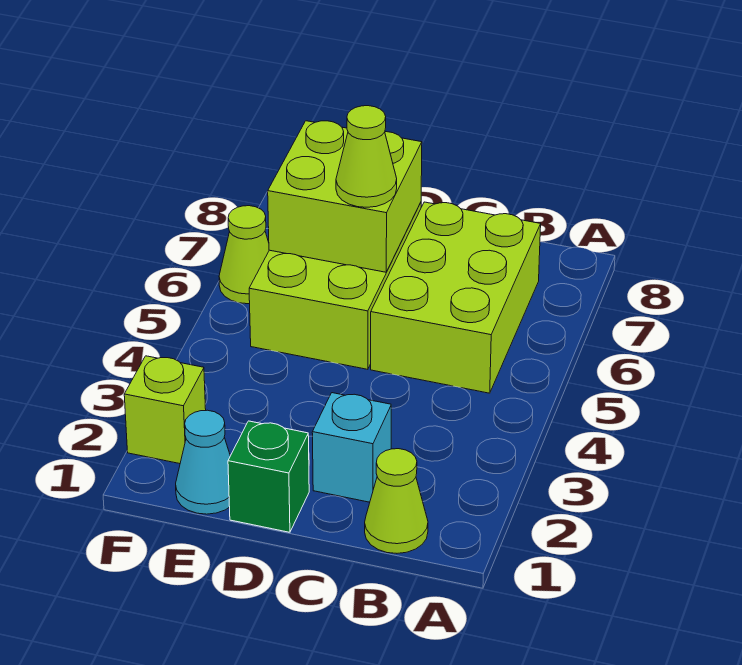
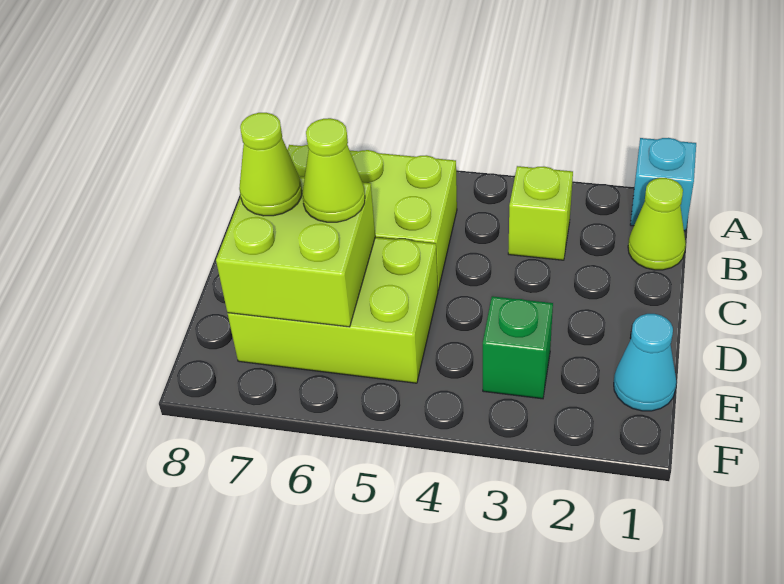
cyan brick C2 level 1 -> cyan brick A1 level 1
green brick D1 level 1 -> green brick E3 level 1
lime brick F2 level 1 -> lime brick B3 level 1
lime cone F6 level 1 -> lime cone D7 level 3

